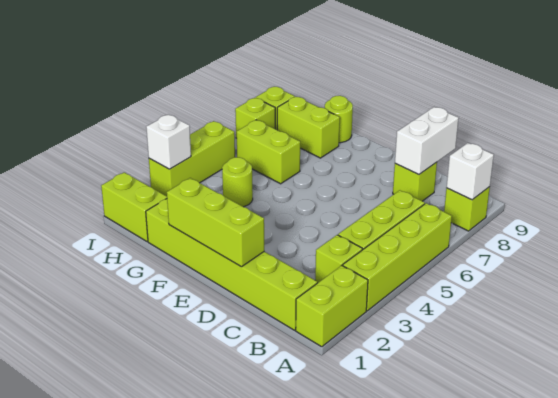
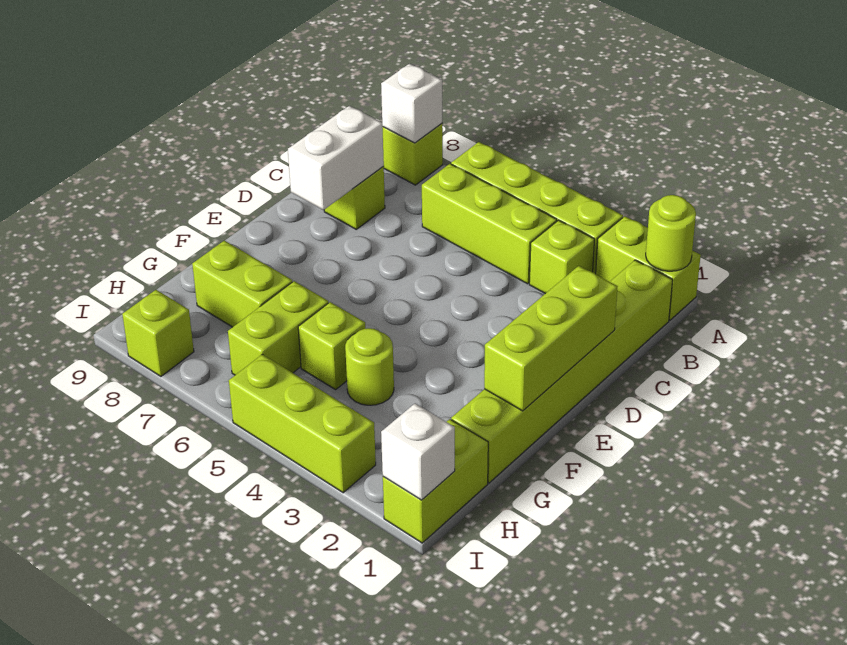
white brick C8:C9 level 2 -> white brick C8:D8 level 2
lime brick G8:H8 level 1 -> lime brick G7:G8 level 1
lime round brick G9 level 1 -> lime round brick A1 level 2
white brick I3 level 2 -> white brick I1 level 2
lime brick I7 level 1 -> lime brick G5 level 1

